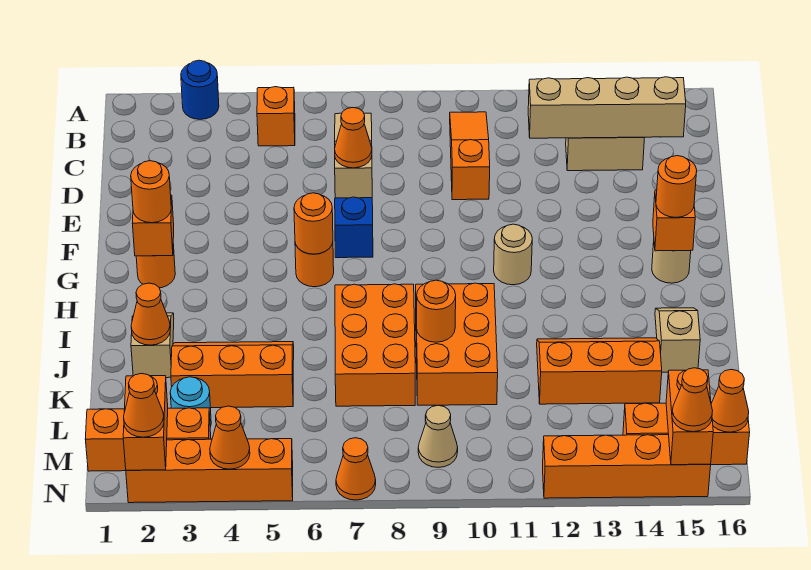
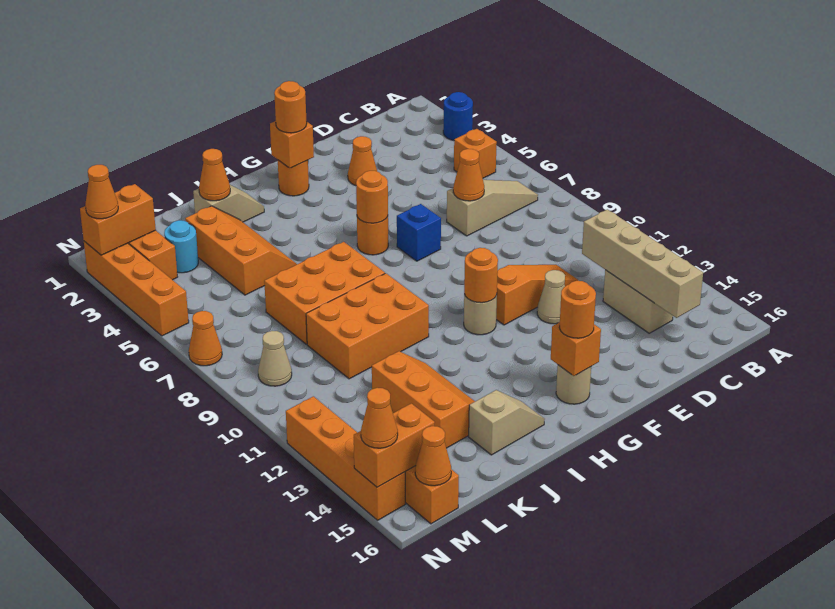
orange slope B10:D10 level 1 top D -> orange slope D11:F11 level 1 top F
none -> tan cone E12 level 1
orange round brick J9 level 2 -> orange round brick G11 level 2
orange cone N4 level 2 -> orange cone E3 level 1

